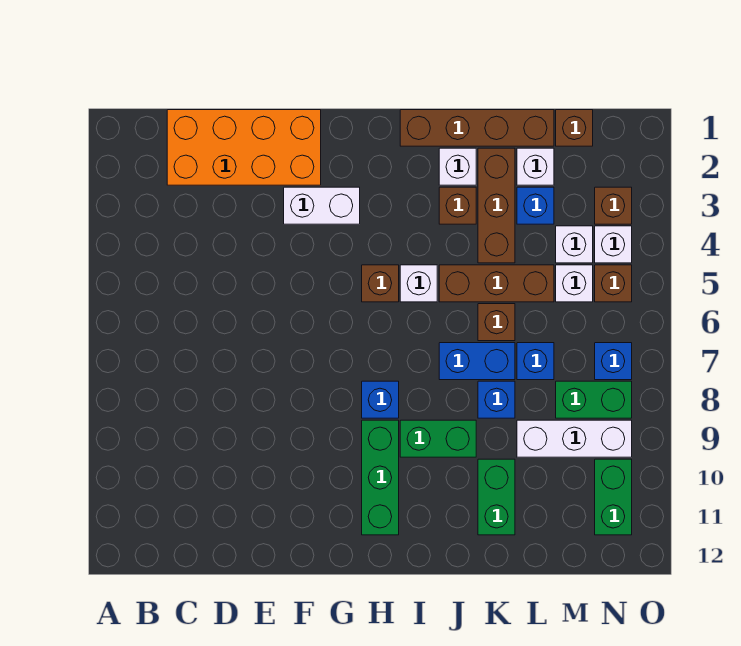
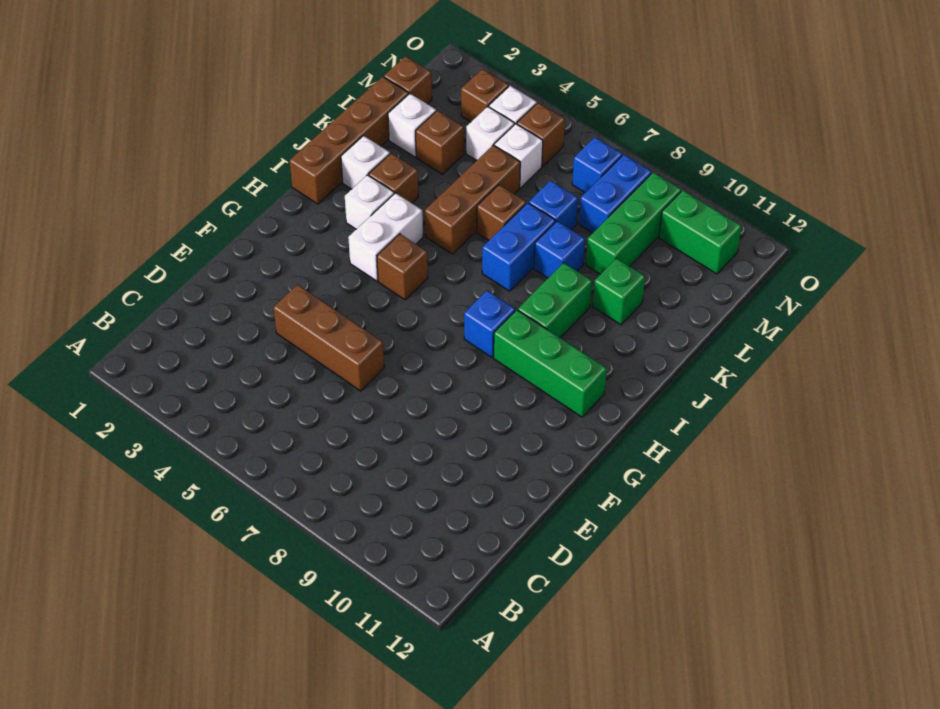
orange brick C1:F2 level 1 -> none
white brick F3:G3 level 1 -> white brick H4:I4 level 1
white brick I5 level 1 -> white brick I3 level 1
brown brick K2:K4 level 1 -> brown brick E4:E6 level 1
green brick K10:K11 level 1 -> green brick K10 level 1
blue brick L3 level 1 -> brown brick L3 level 1
white brick L9:N9 level 1 -> green brick L9:N9 level 1
green brick M8:N8 level 1 -> blue brick M8:N8 level 1

